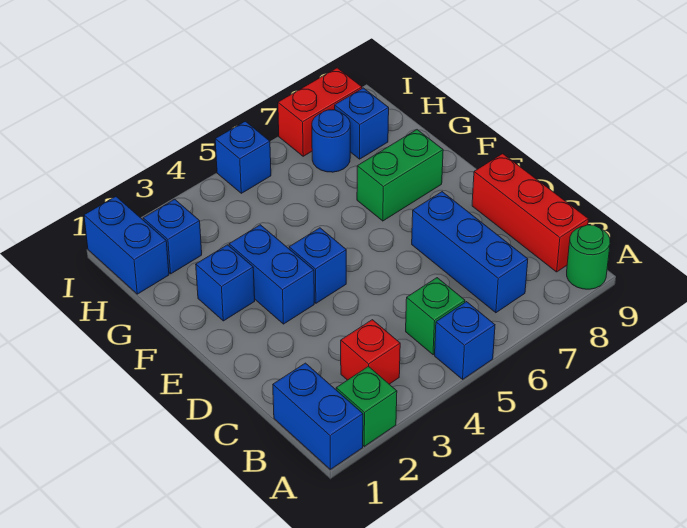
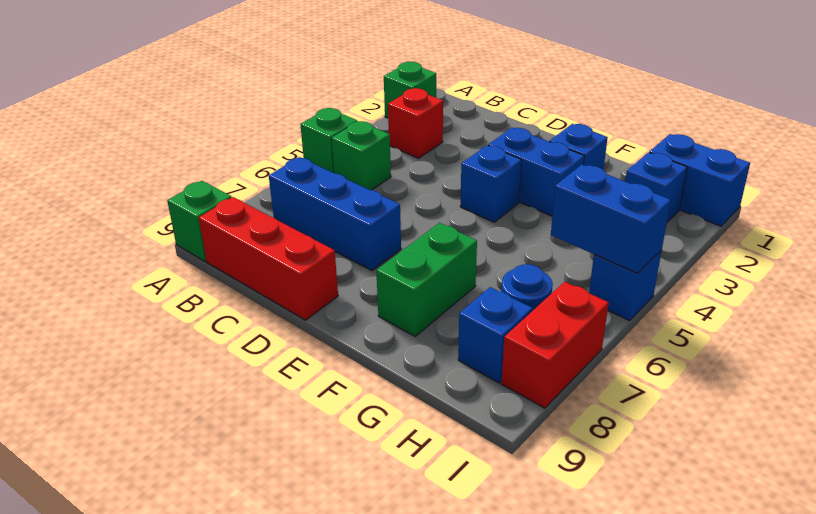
blue brick A1:B1 level 1 -> blue brick H5:I5 level 2
blue brick A5 level 1 -> green brick A5 level 1
green round brick A9 level 1 -> green brick A9 level 1

